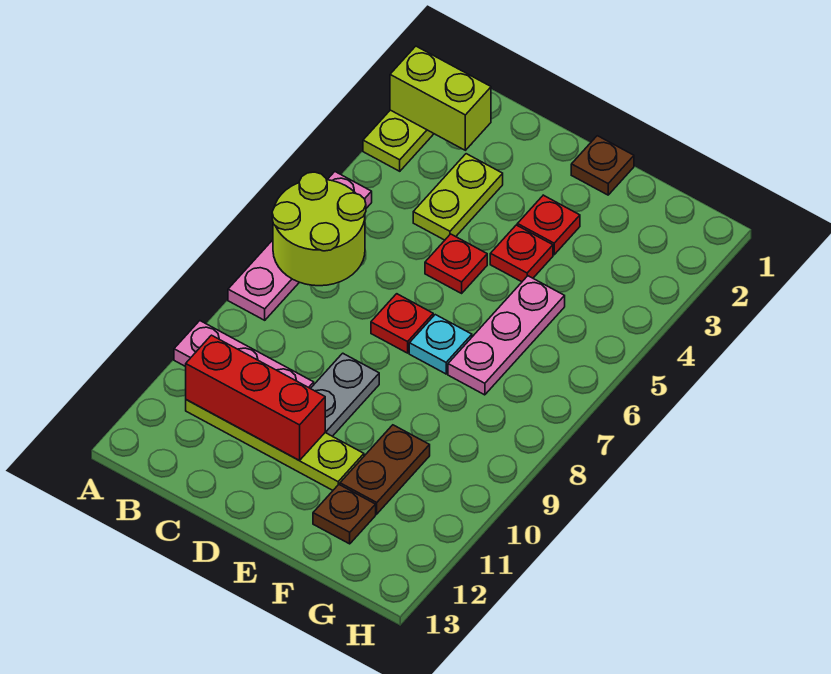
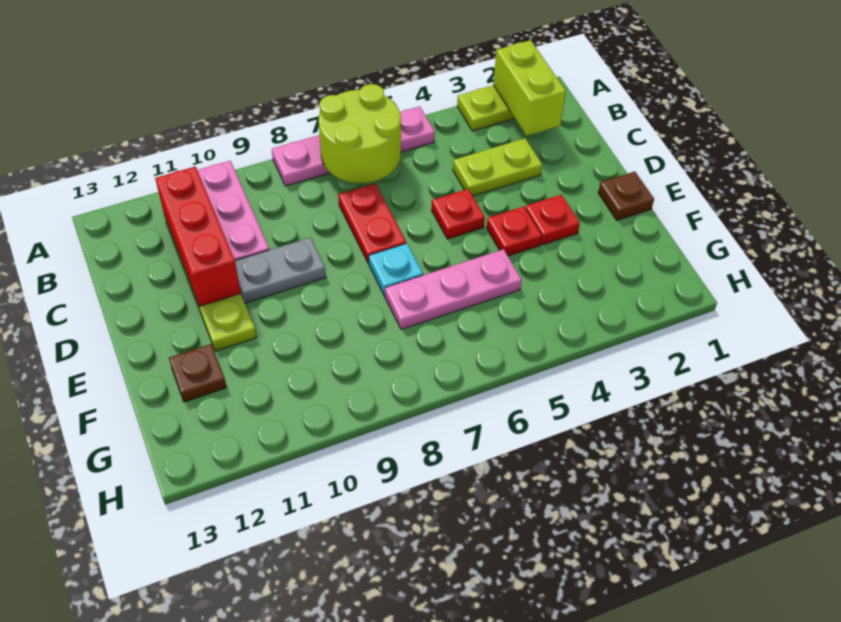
red plate D7 level 1 -> red plate C7:D7 level 1
brown plate F10:F11 level 1 -> none

